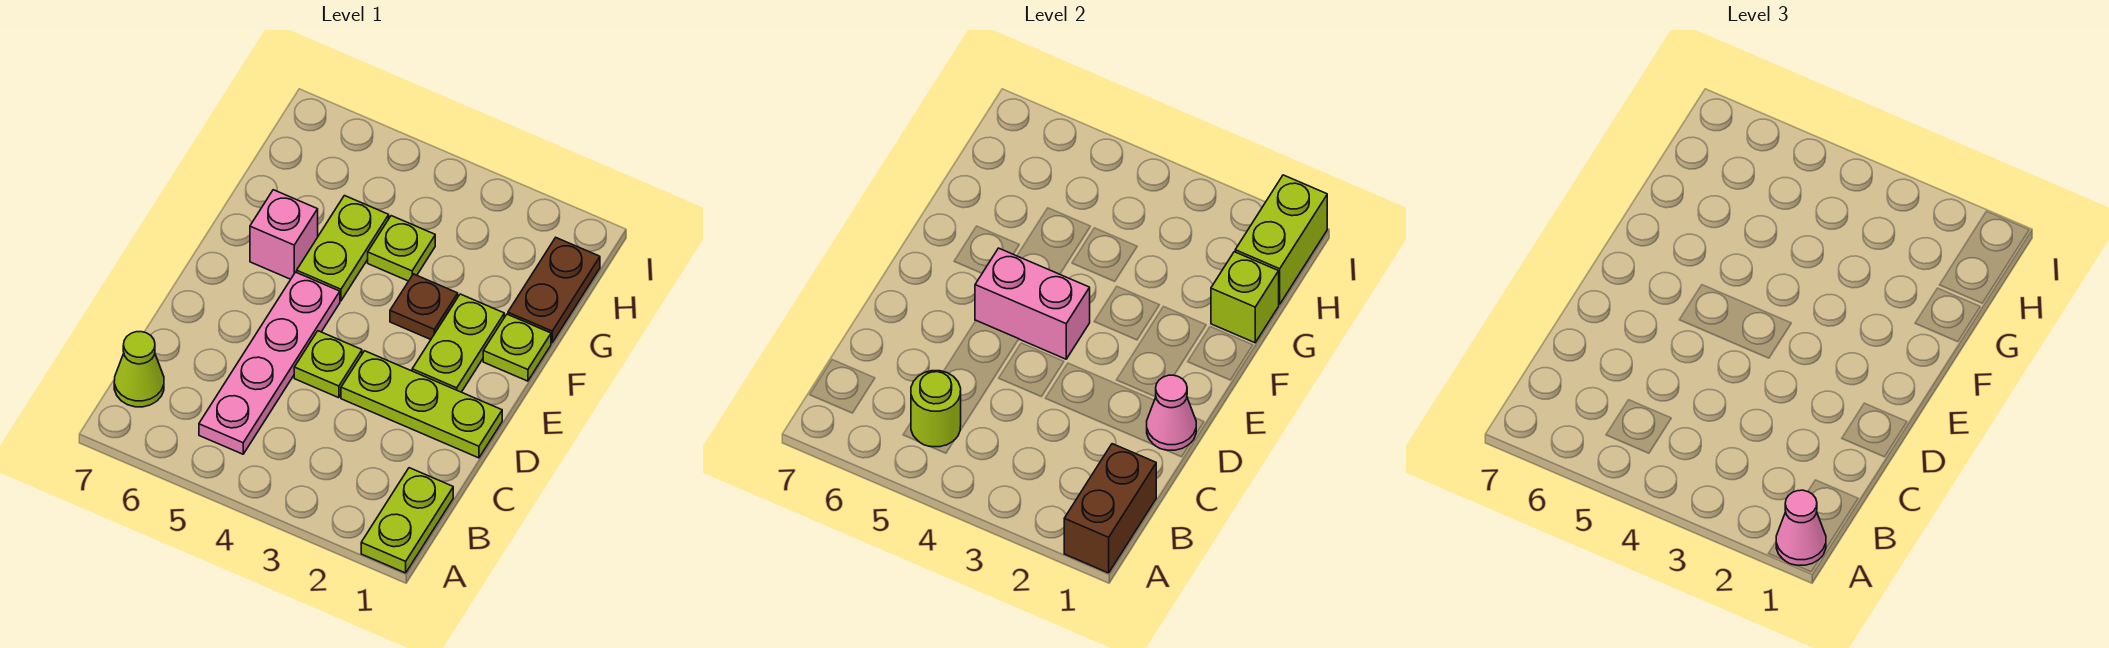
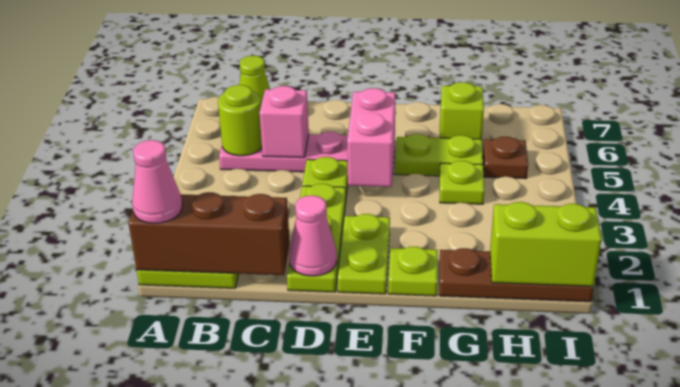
brown brick A1:B1 level 2 -> brown brick A1:C1 level 2
lime plate E2:F2 level 1 -> lime plate E1:E2 level 1
brown plate F3 level 1 -> brown plate H5 level 1
pink brick F6 level 1 -> pink brick C5 level 2
brown plate G1:H1 level 1 -> brown plate G1:I1 level 1
lime brick G1 level 2 -> lime brick G6 level 1

